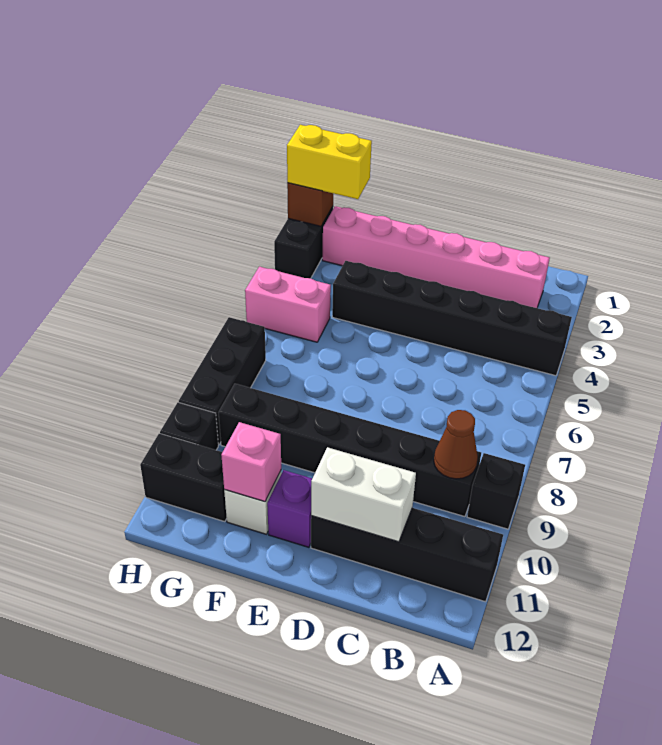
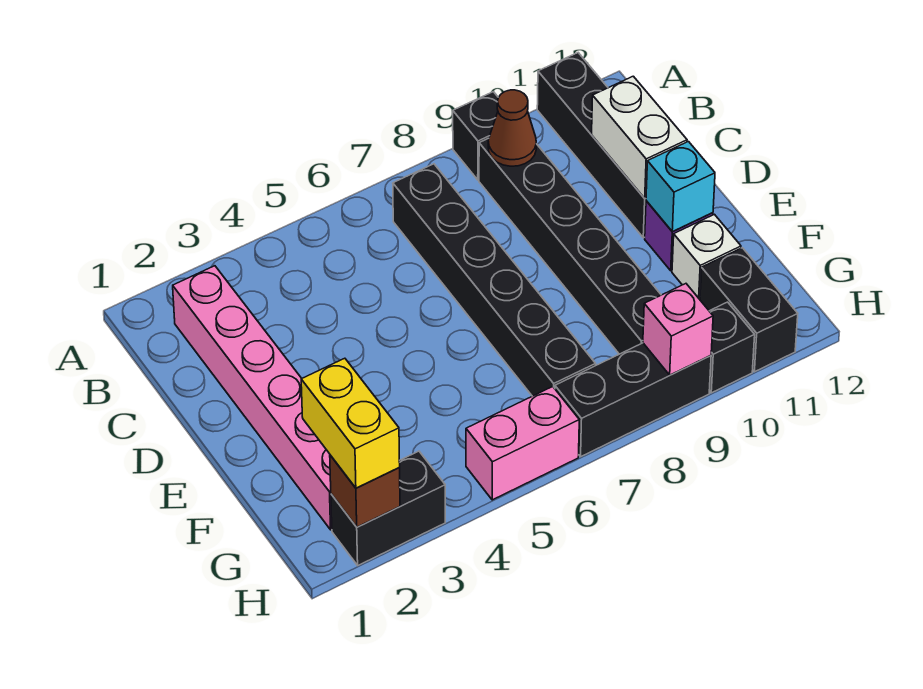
black brick A4:F4 level 1 -> black brick B7:G7 level 1
none -> cyan brick E11 level 2
pink brick F11 level 2 -> pink brick H9 level 2
pink brick G5:H5 level 1 -> pink brick H5:H6 level 1

